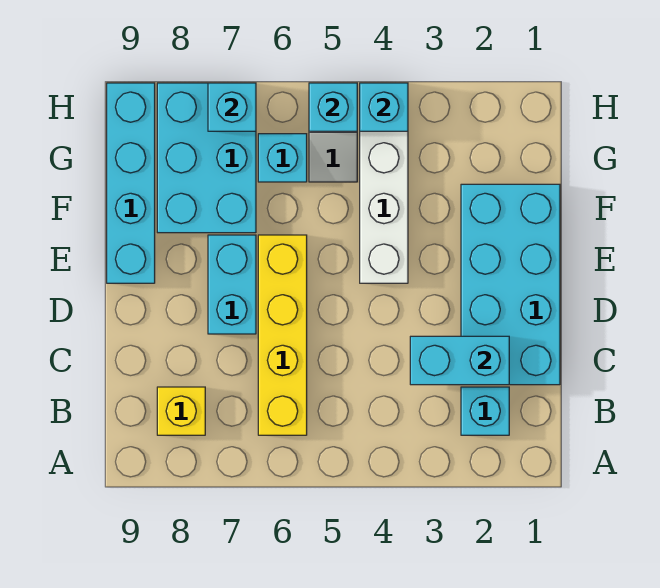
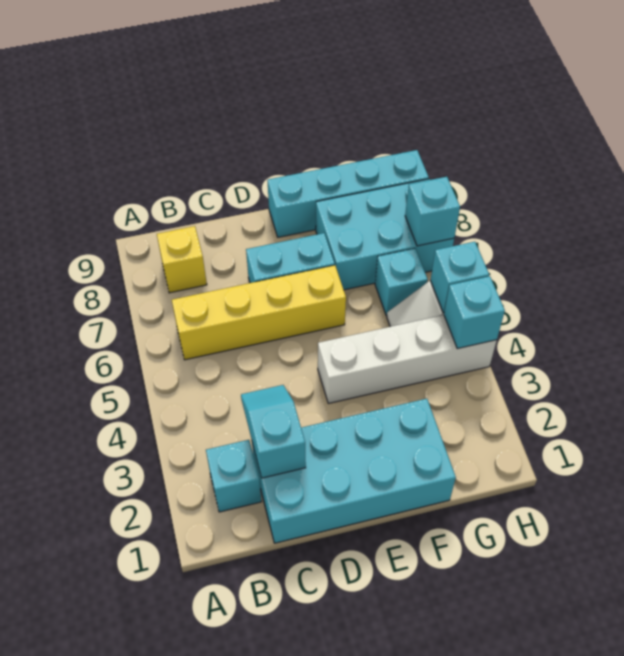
cyan brick C2:C3 level 2 -> cyan slope C2:C3 level 2 top 2

